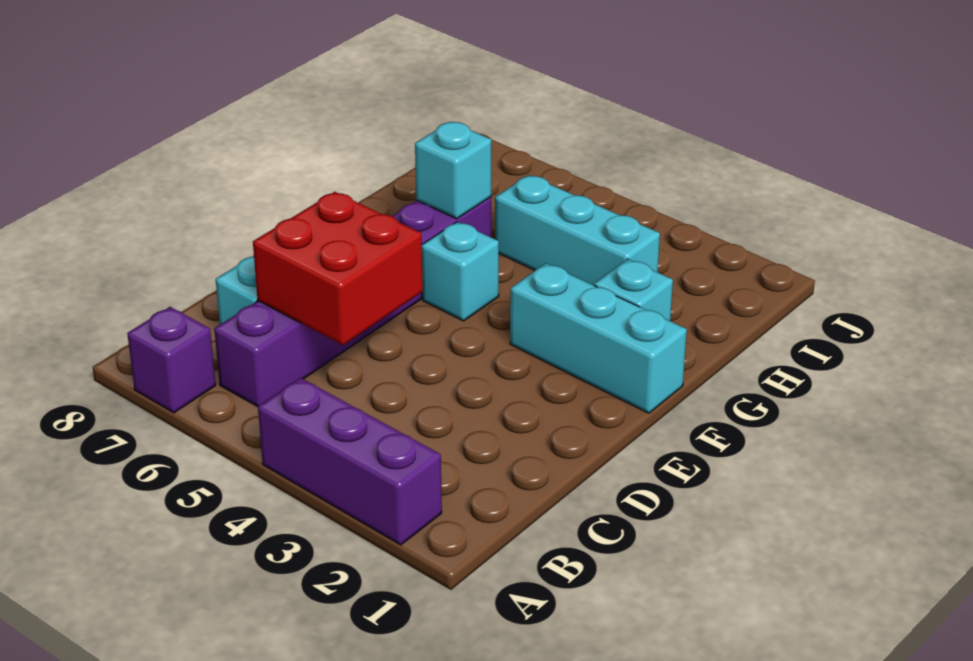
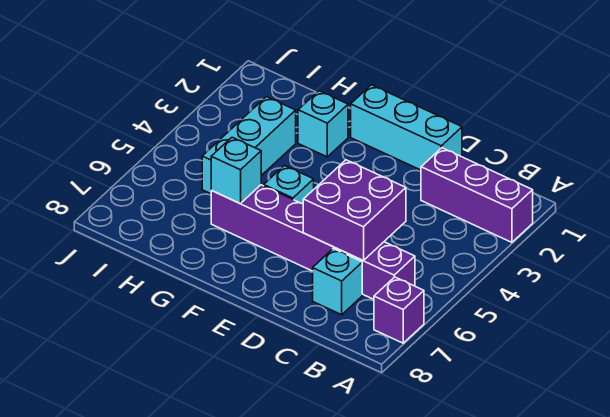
purple brick A2:A4 level 1 -> purple brick A2:C2 level 1
red brick C5:D6 level 2 -> purple brick C5:D6 level 2
cyan brick F1:F3 level 1 -> cyan brick D1:F1 level 1

